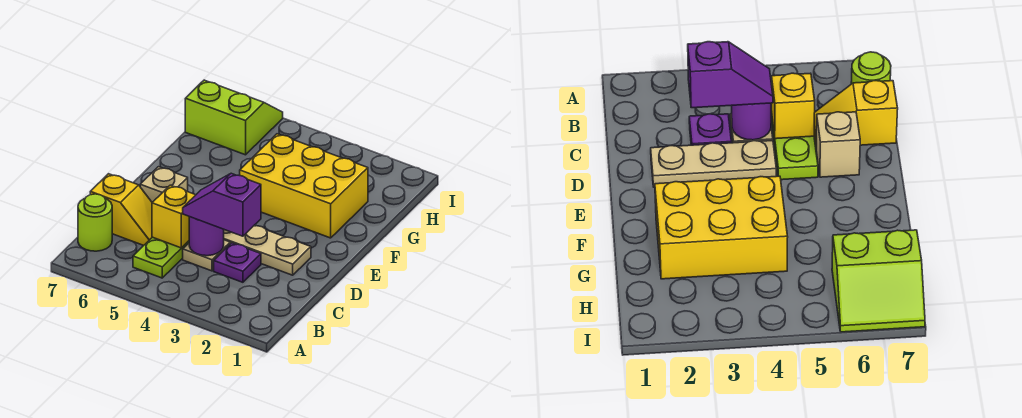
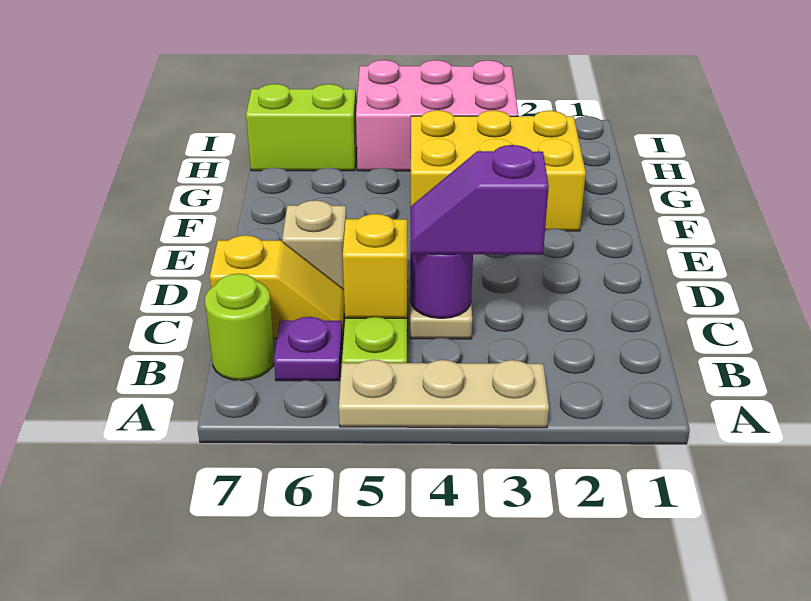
purple plate C3 level 1 -> purple plate B6 level 1
tan plate D2:D4 level 1 -> tan plate A3:A5 level 1
none -> pink brick H3:I5 level 1

